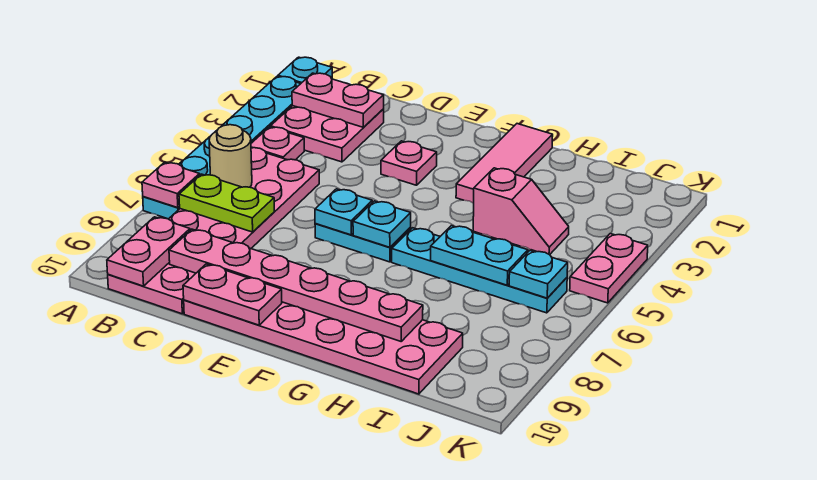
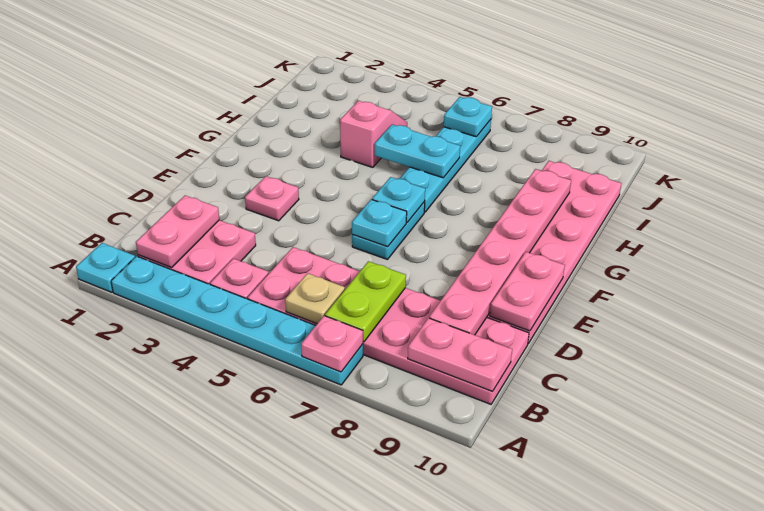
tan round brick B6 level 2 -> tan plate B6 level 2
pink tile G1:G3 level 1 -> none
cyan plate H6:I6 level 2 -> cyan plate H5:H6 level 2
pink plate K4:K5 level 1 -> none

